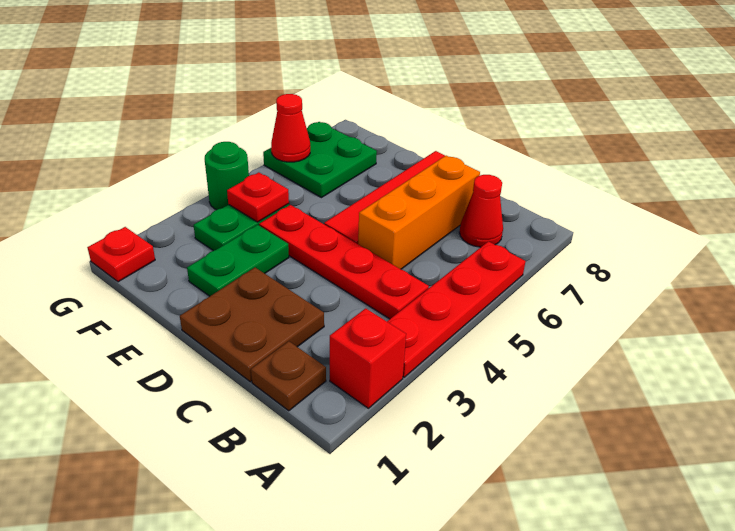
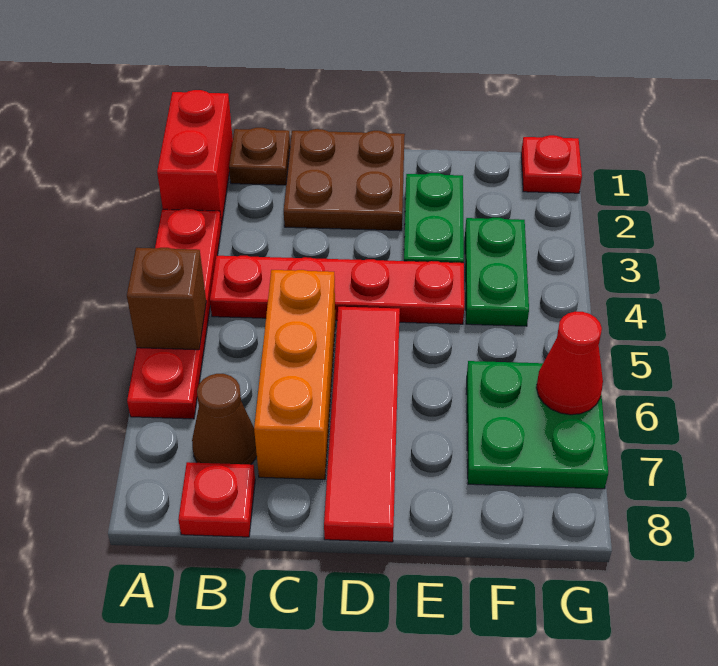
red brick A2 level 1 -> red brick A1:A2 level 1
none -> brown brick A5 level 2
red cone B7 level 1 -> brown cone B7 level 1
red plate F4 level 2 -> red plate B8 level 1
green round brick G4 level 1 -> none

